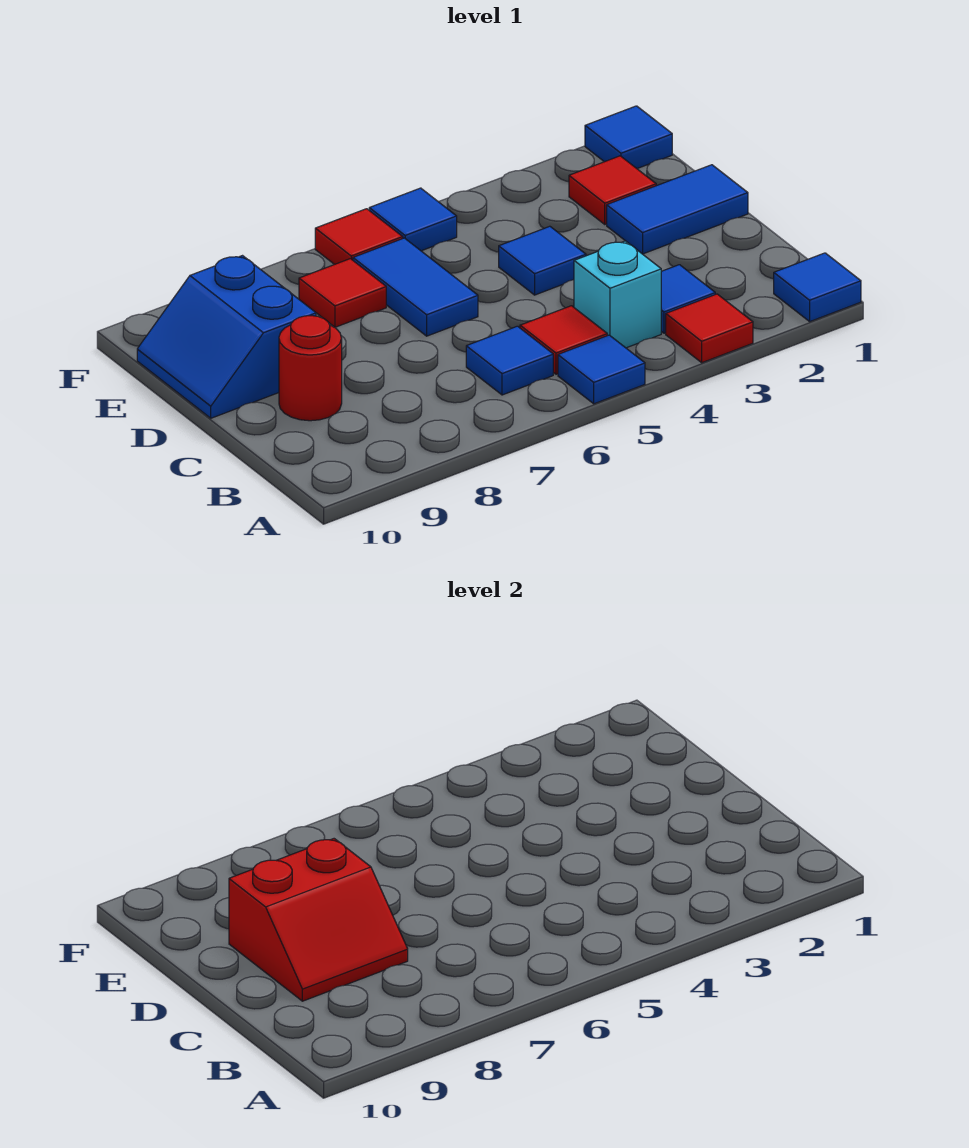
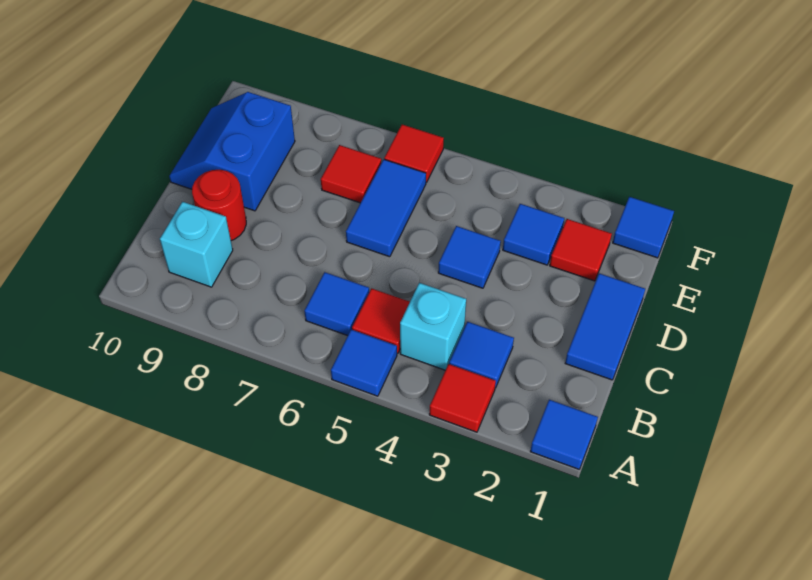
none -> cyan brick B9 level 1
red slope C8:D9 level 2 top D -> none
blue tile D1:D2 level 1 -> blue tile C1:D1 level 1
blue tile F5 level 1 -> blue tile E3 level 1

